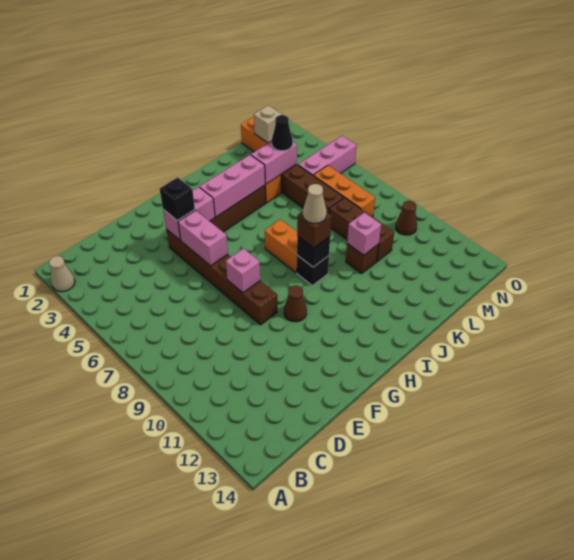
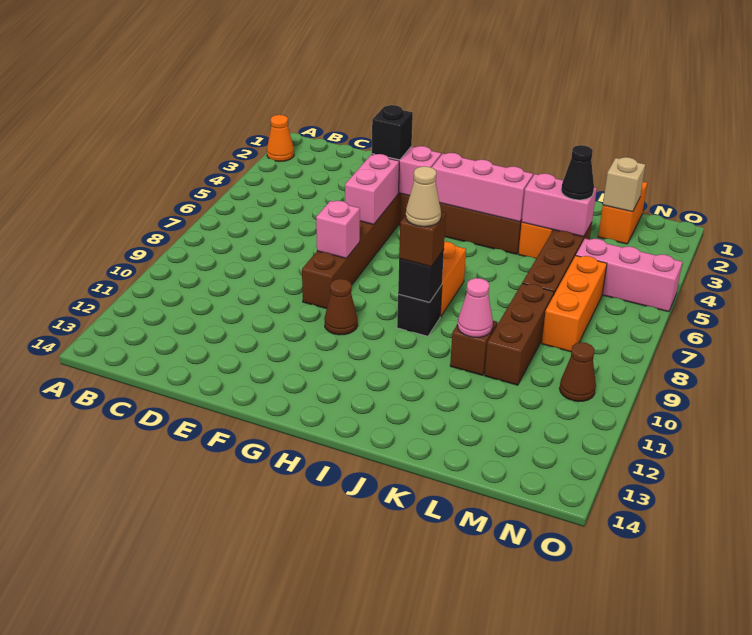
tan cone A2 level 1 -> orange cone A2 level 1
pink brick K10 level 2 -> pink cone K10 level 2

